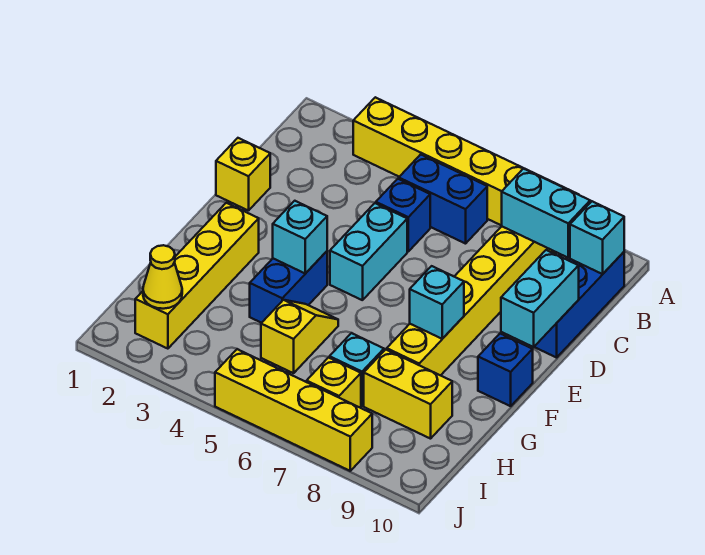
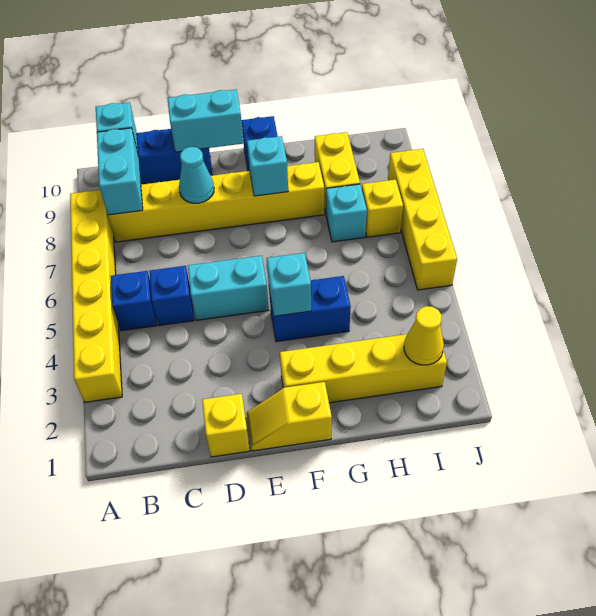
blue brick B5:B6 level 1 -> blue brick B5 level 1
none -> cyan cone D8 level 2
yellow slope G5:H5 level 1 top H -> yellow slope E1:F1 level 1 top F

